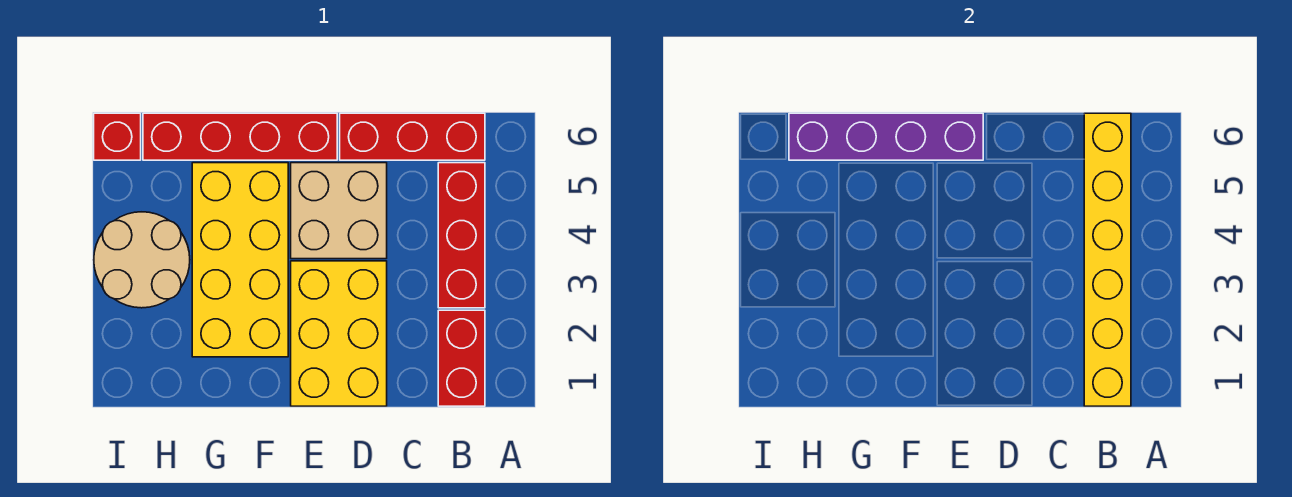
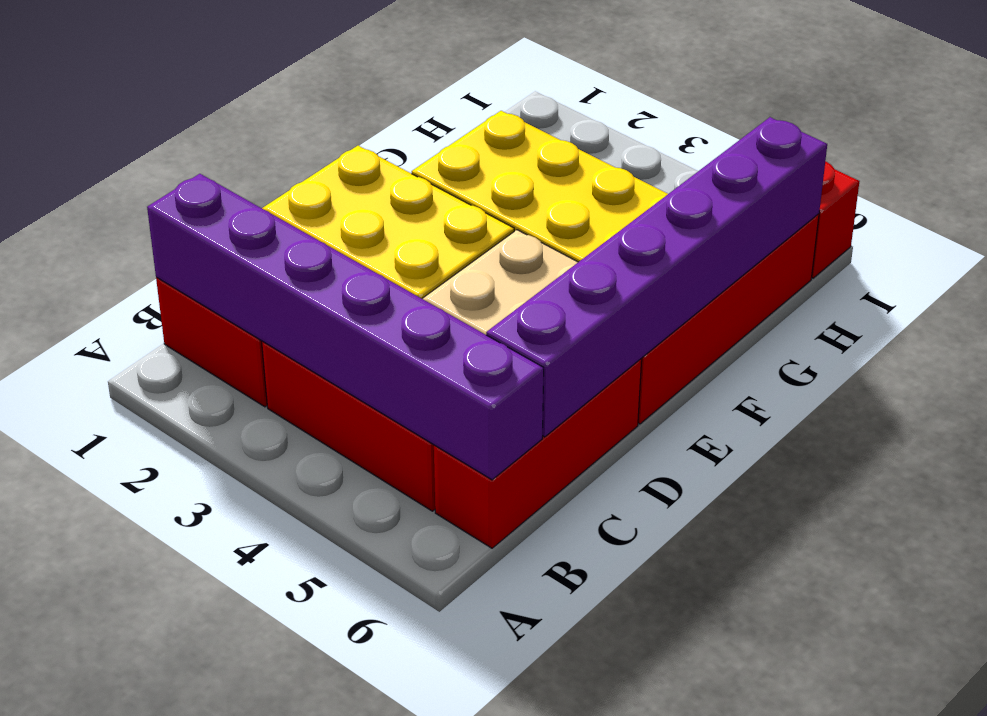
yellow brick B1:B6 level 2 -> purple brick B1:B6 level 2
purple brick E6:H6 level 2 -> purple brick C6:H6 level 2
tan round brick H3:I4 level 1 -> none

